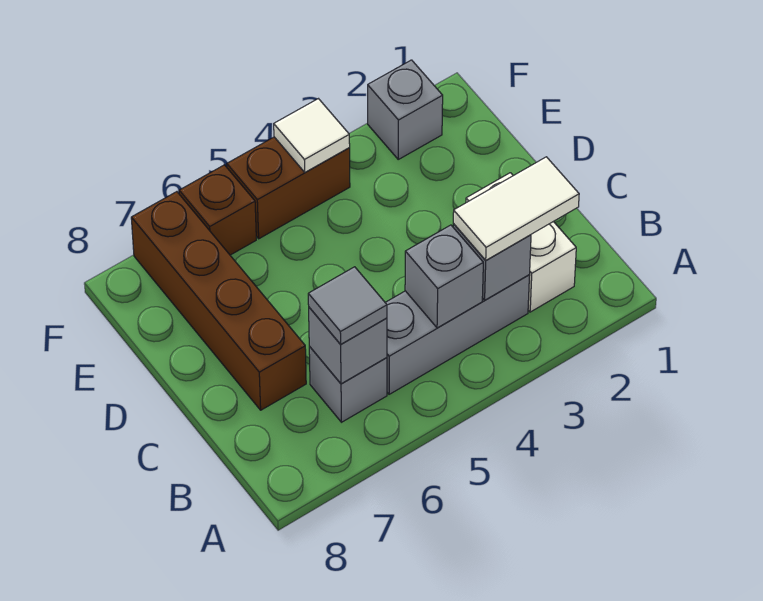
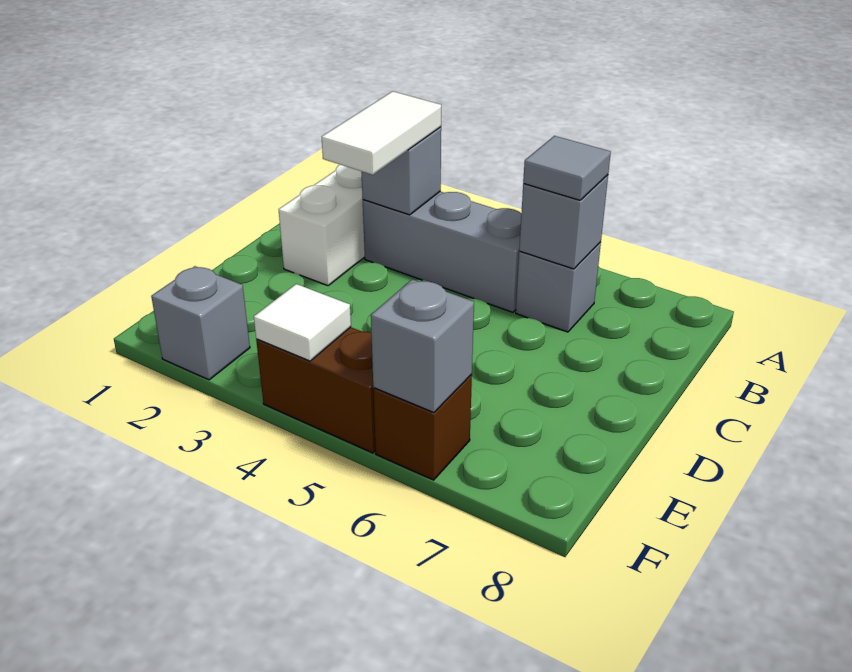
white tile B2:B3 level 3 -> white tile B3:C3 level 3
grey brick B4 level 2 -> grey brick F6 level 2
brown brick C7:F7 level 1 -> none

